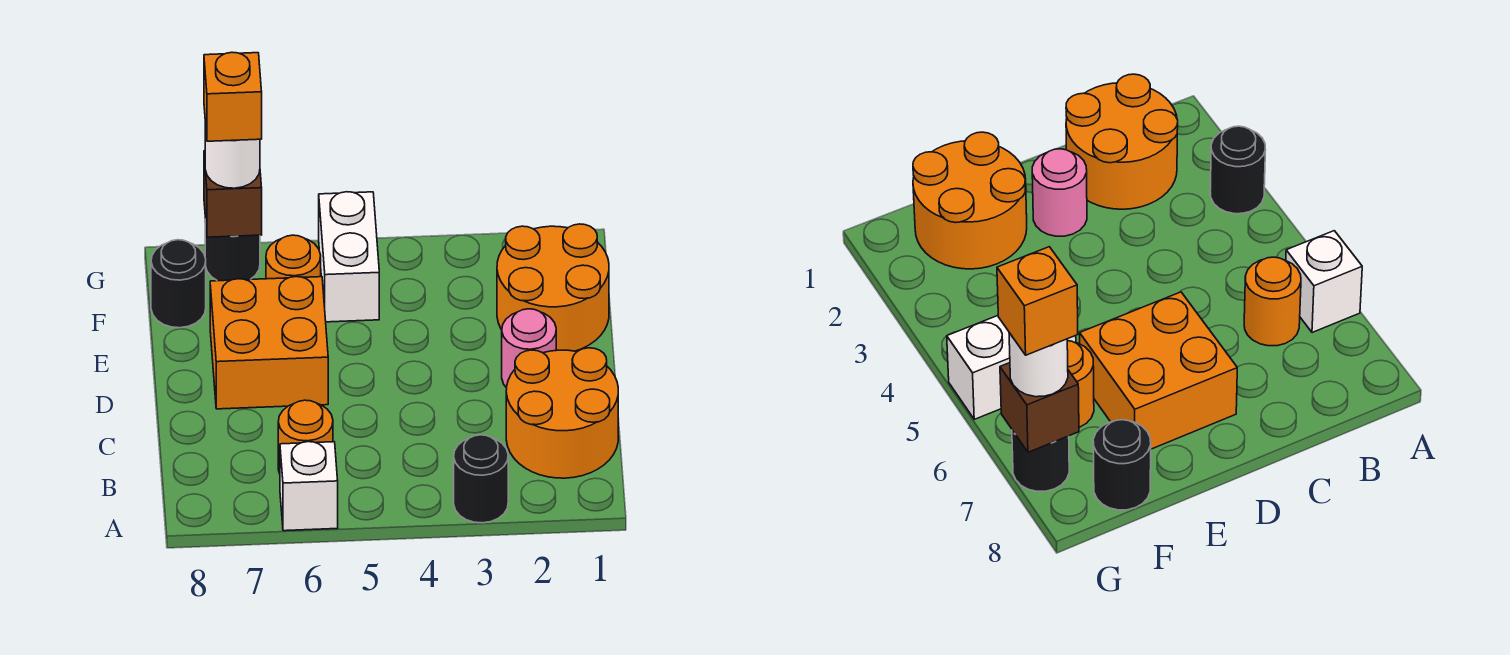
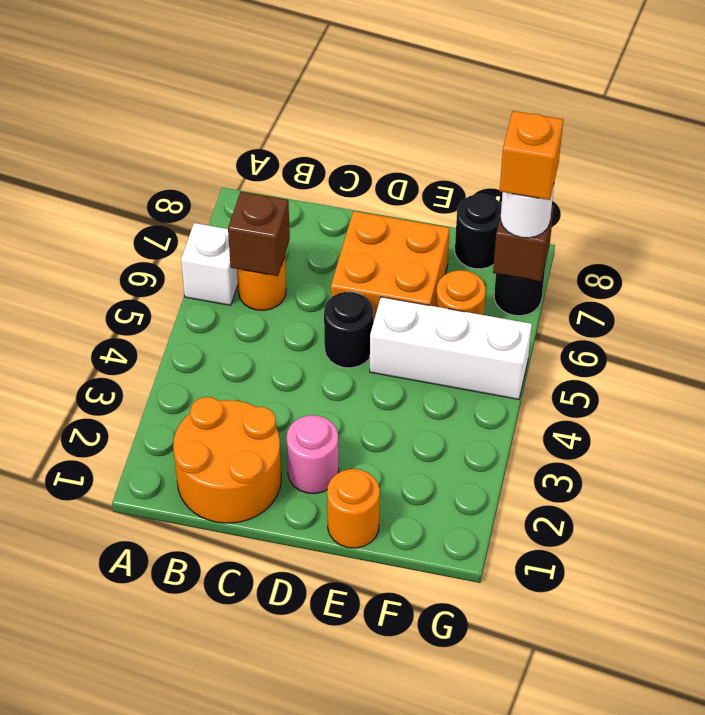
black round brick A3 level 1 -> black round brick D5 level 1
none -> brown brick B6 level 2
orange round brick E1:F2 level 1 -> orange round brick E1 level 1
white brick F5:G5 level 1 -> white brick E5:G5 level 1

